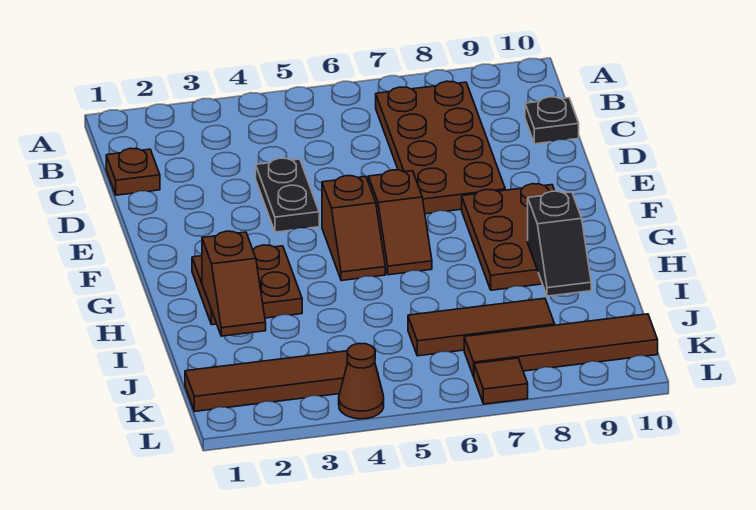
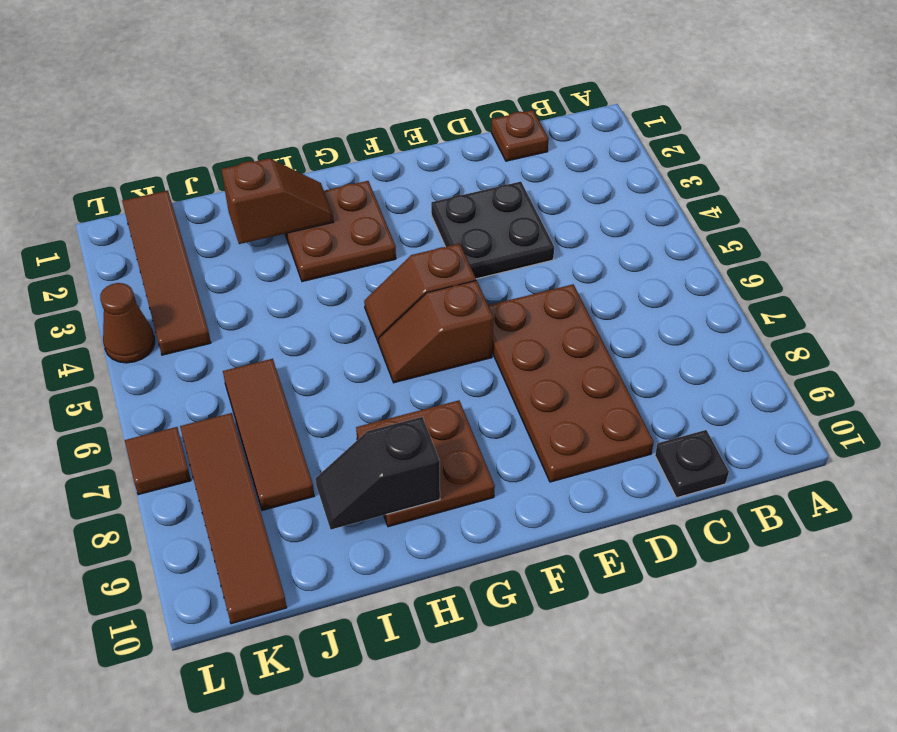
brown plate B7:E8 level 1 -> brown plate D6:E9 level 1
black plate D4:E4 level 1 -> black plate D3:E4 level 1
brown plate F8:H9 level 1 -> brown plate G8:H9 level 1
brown slope H2:I2 level 2 top H -> brown slope H2:I2 level 2 top I

